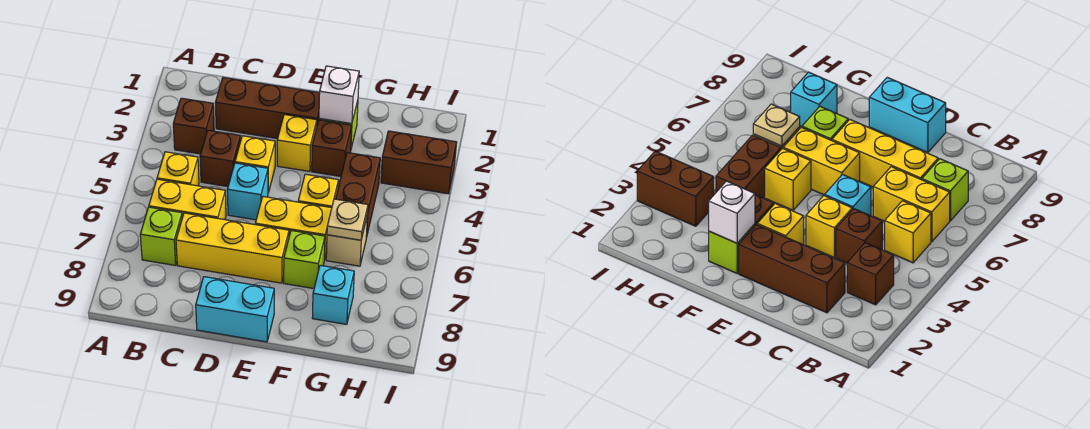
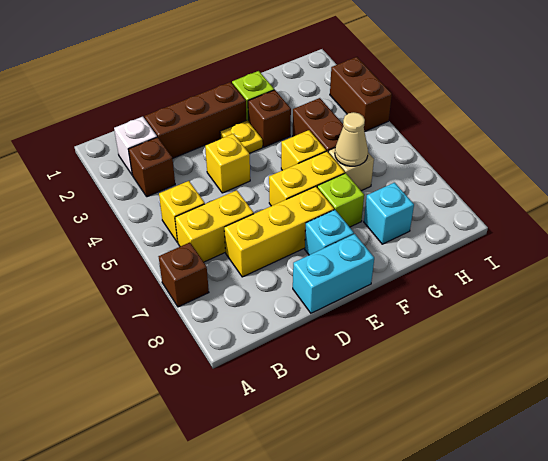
lime brick B7 level 1 -> none
brown brick C4 level 1 -> brown brick A7 level 1
cyan brick D5 level 1 -> cyan brick E8 level 1
yellow brick E3 level 1 -> yellow plate E3 level 1
white brick F2 level 2 -> white brick B2 level 1
tan plate G6 level 2 -> tan cone G6 level 2
brown brick H3:I3 level 1 -> brown brick I3:I4 level 1

